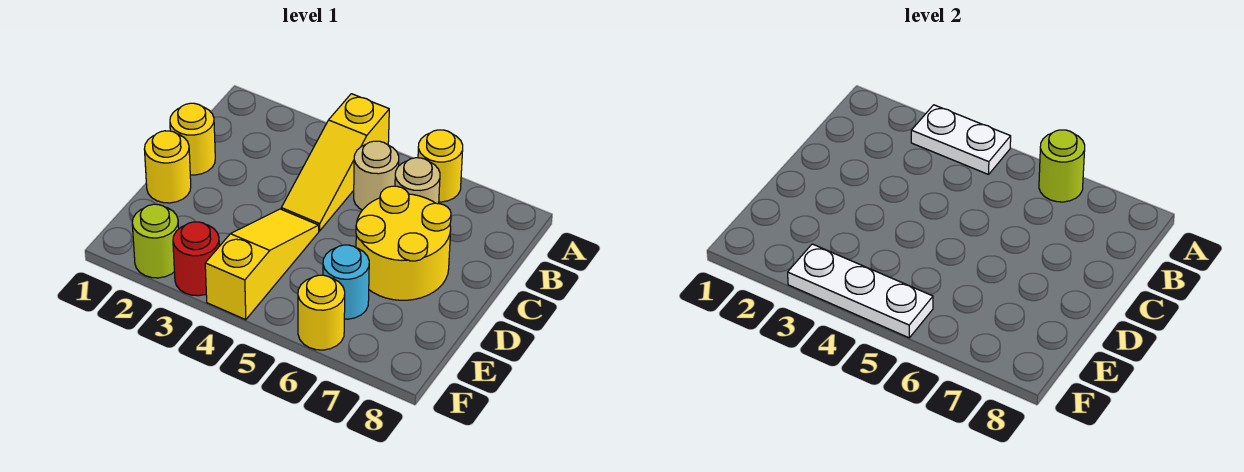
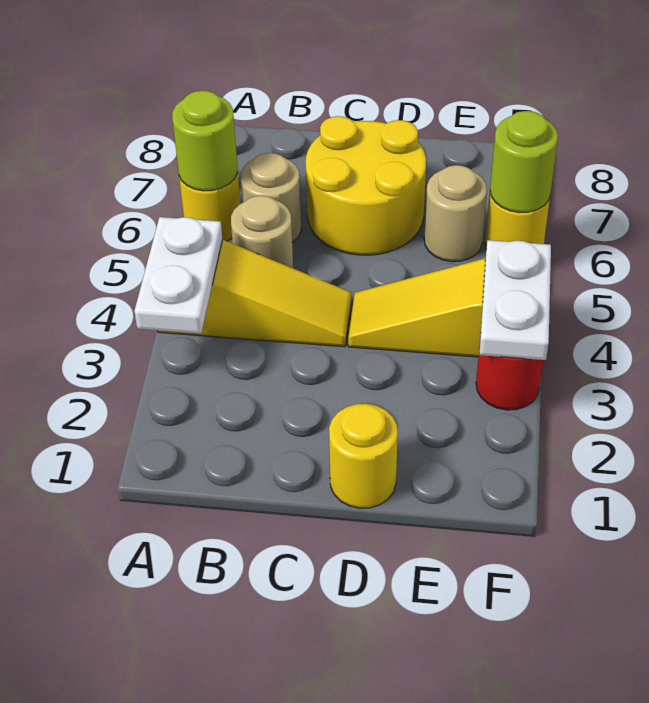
yellow round brick C1 level 1 -> none
cyan round brick E6 level 1 -> tan round brick E6 level 1
lime round brick F2 level 1 -> lime round brick F6 level 2
white plate F3:F5 level 2 -> white plate F3:F4 level 2

